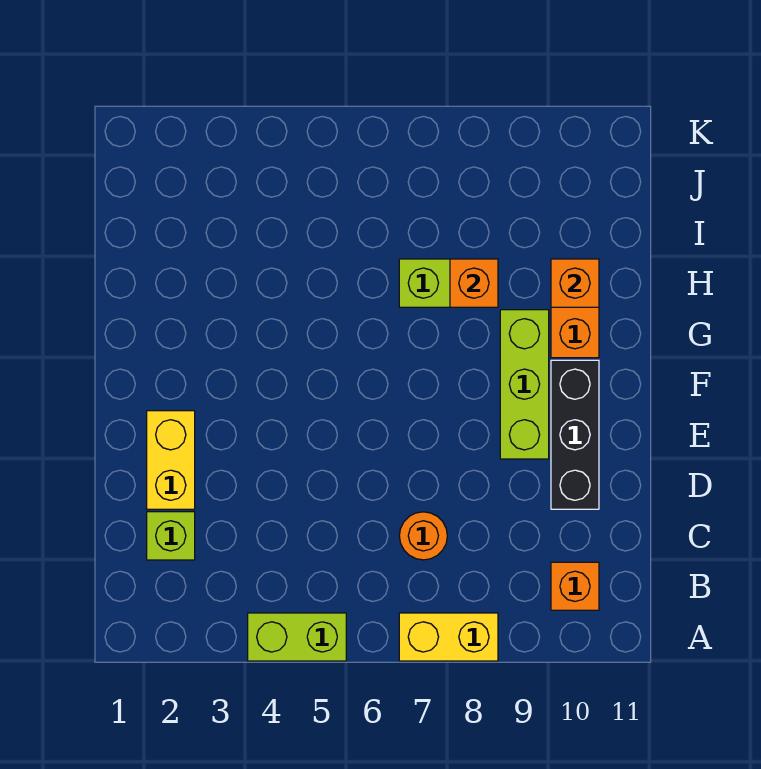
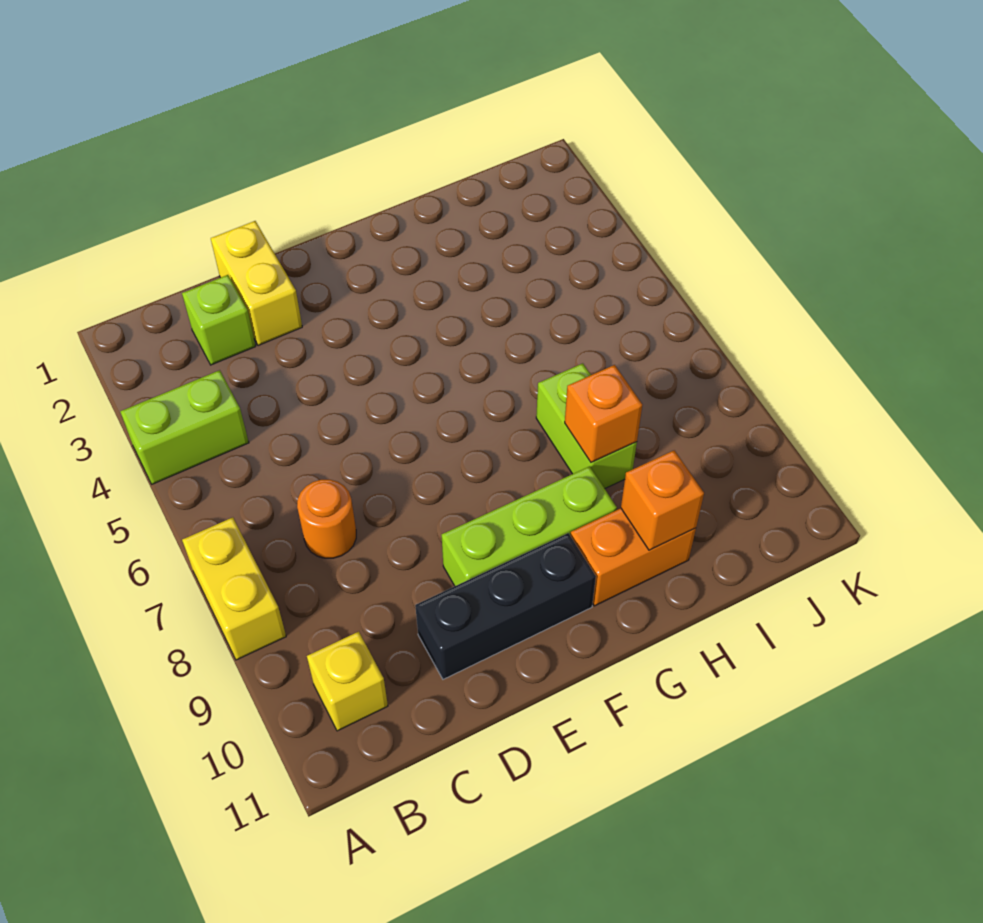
lime brick A4:A5 level 1 -> lime brick A4:B4 level 1
orange brick B10 level 1 -> yellow brick B10 level 1
yellow brick D2:E2 level 1 -> yellow brick D1:D2 level 1

